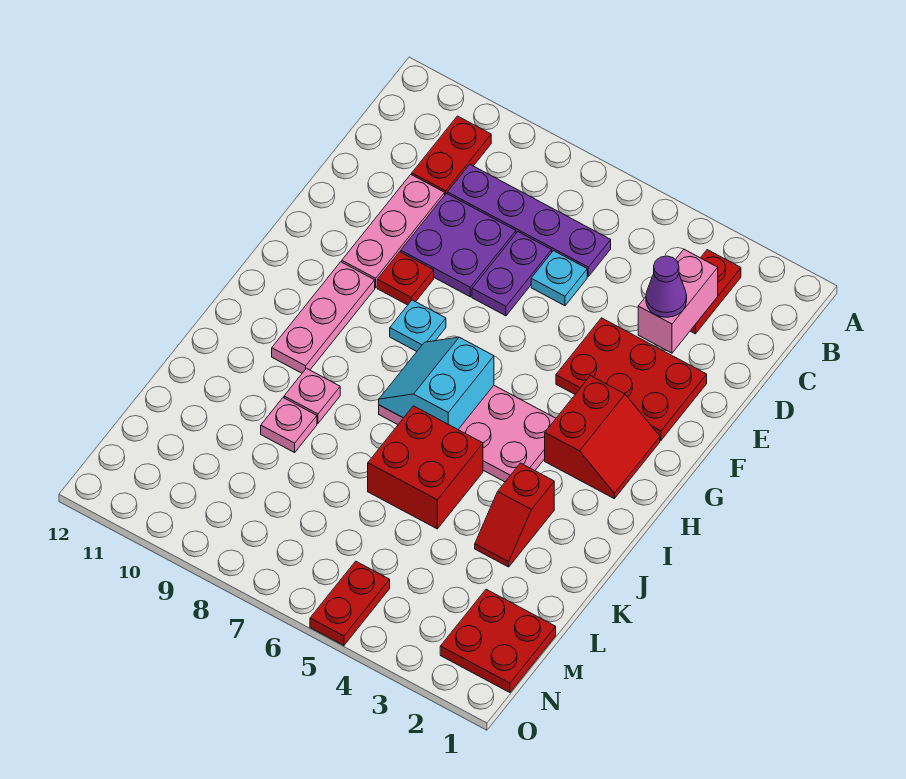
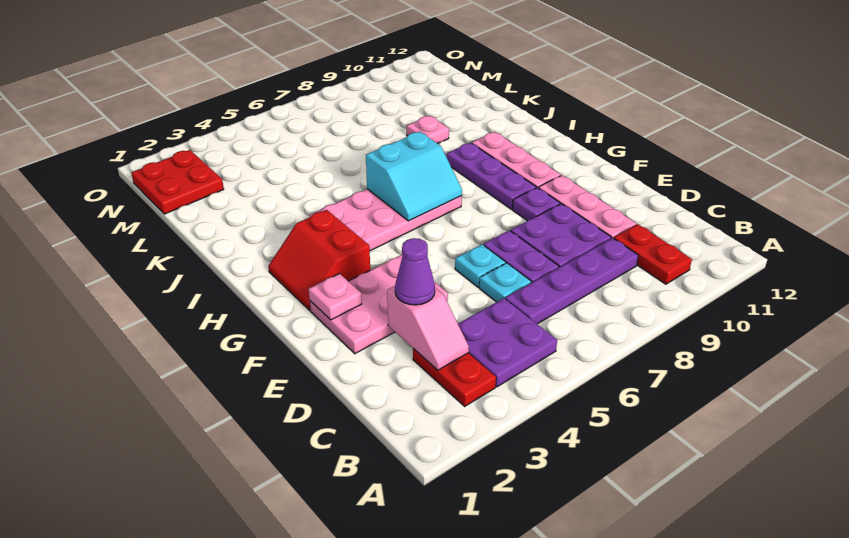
none -> purple plate B4:C5 level 1
pink brick C3:D3 level 2 -> pink slope C3:D3 level 2 top D
red plate E2:F4 level 1 -> pink plate E2:F4 level 1
red plate F9 level 1 -> purple plate F9 level 1
cyan plate G8 level 1 -> cyan plate E6 level 1
none -> purple plate G9:I9 level 1
cyan slope H6:I7 level 2 top 6 -> cyan slope H6:I7 level 2 top I
red slope J3:K3 level 1 top J -> none
red brick J5:K6 level 1 -> none
pink plate J9 level 1 -> pink plate F2 level 2
red plate N5:O5 level 1 -> none

